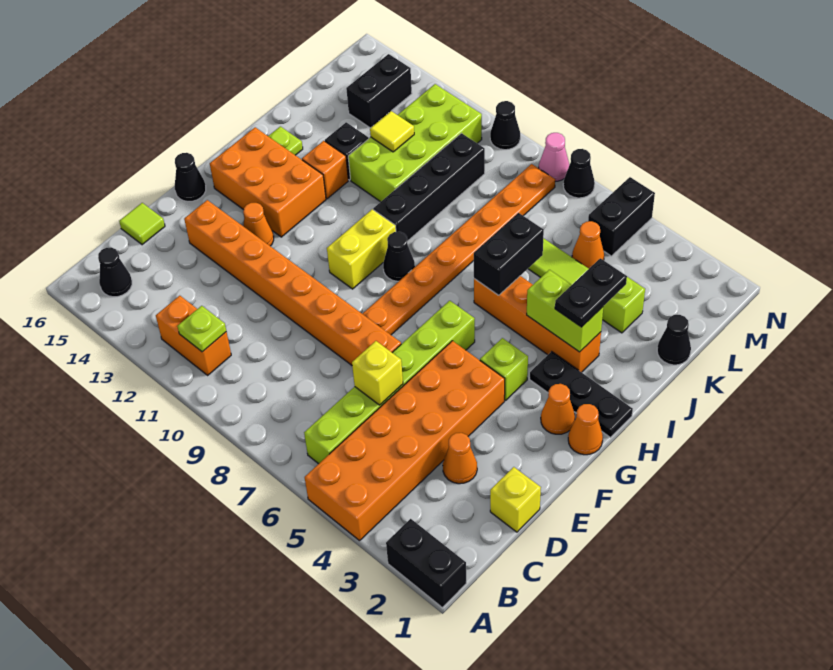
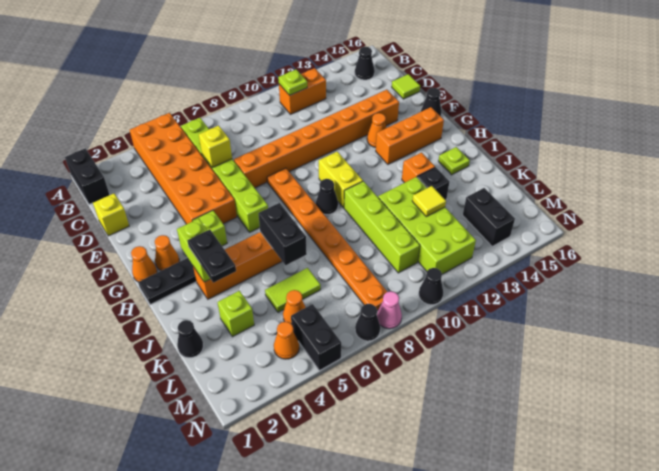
black brick A1:A2 level 1 -> black brick A1:B1 level 1
orange cone D3 level 1 -> orange cone M4 level 1
orange brick G13:H15 level 1 -> orange brick G13:G15 level 1
lime brick I3:I4 level 2 -> lime brick H3:I3 level 2
black brick I10:L10 level 1 -> lime brick I10:L10 level 1

